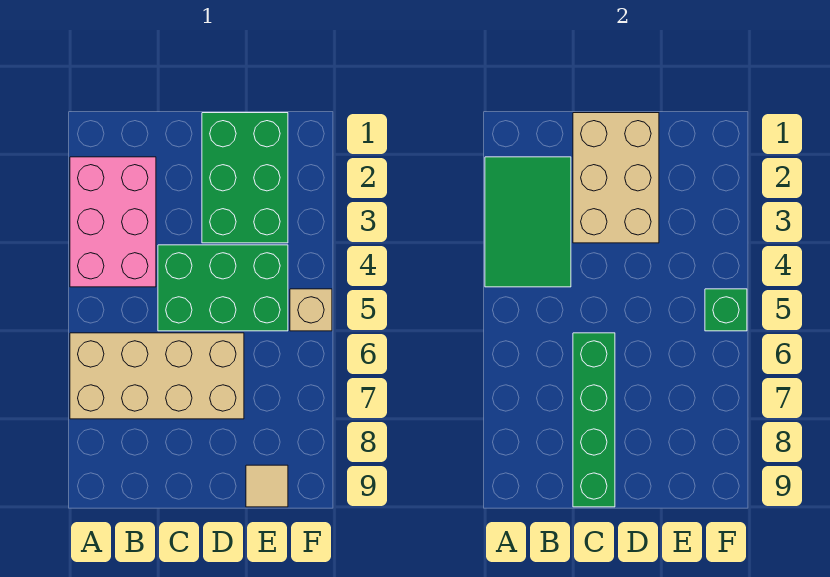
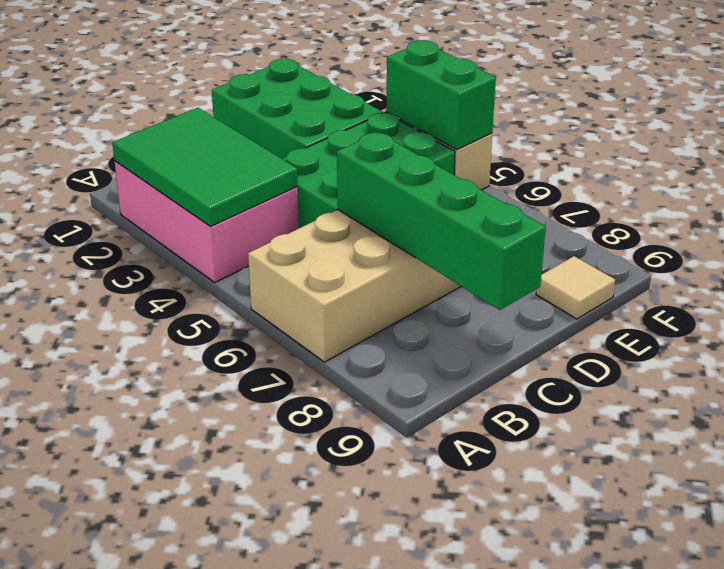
tan brick C1:D3 level 2 -> none
green brick F5 level 2 -> green brick F4:F5 level 2

